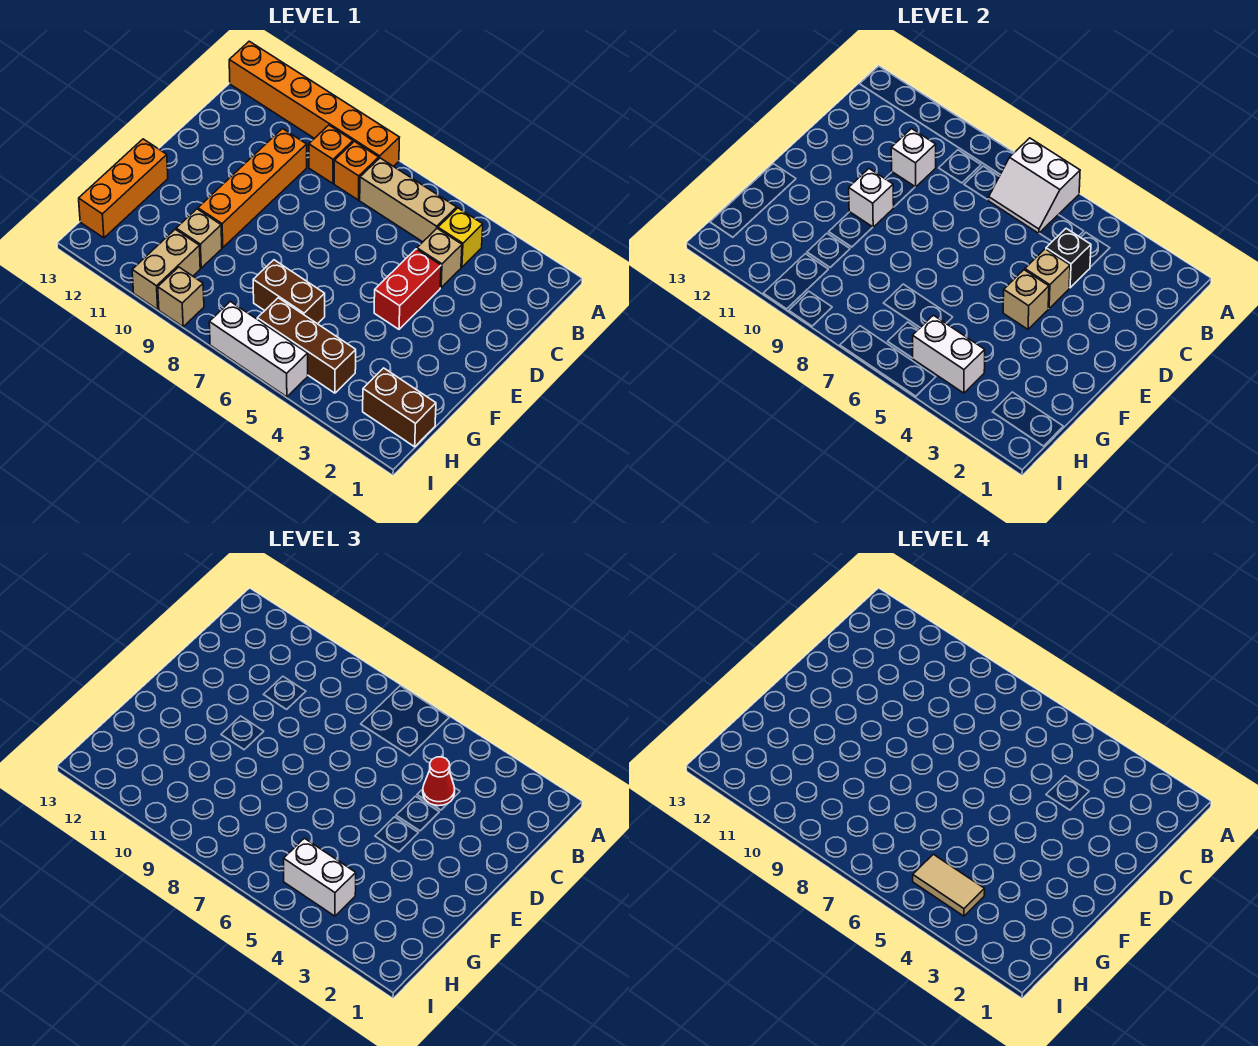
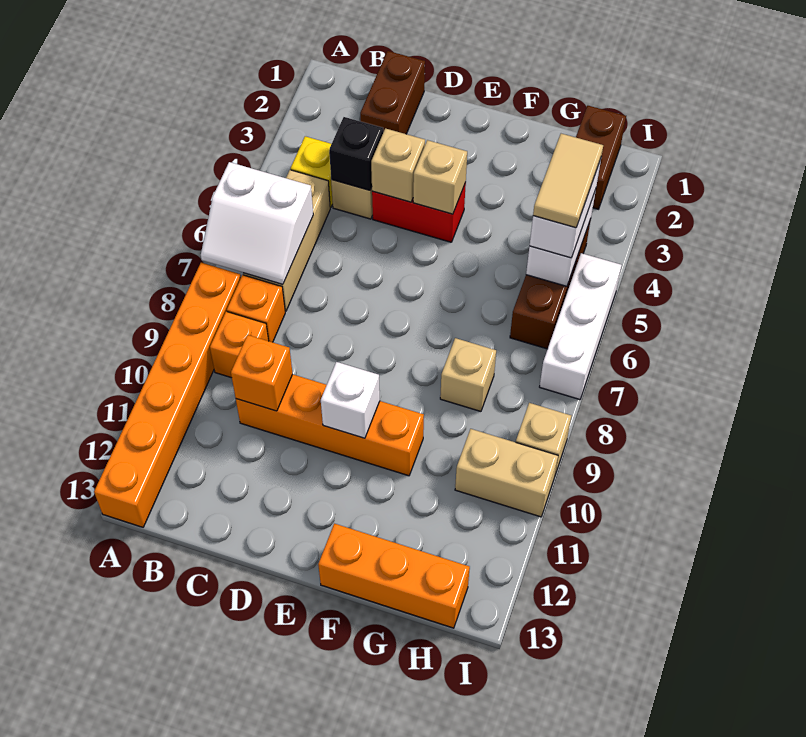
white slope A6:B7 level 2 top A -> white slope A6:B7 level 2 top 6
red cone C4 level 3 -> none
white brick C10 level 2 -> orange brick C10 level 2
brown brick G6:G7 level 1 -> brown brick C1:C2 level 1
tan brick G10 level 1 -> tan brick G8 level 1

